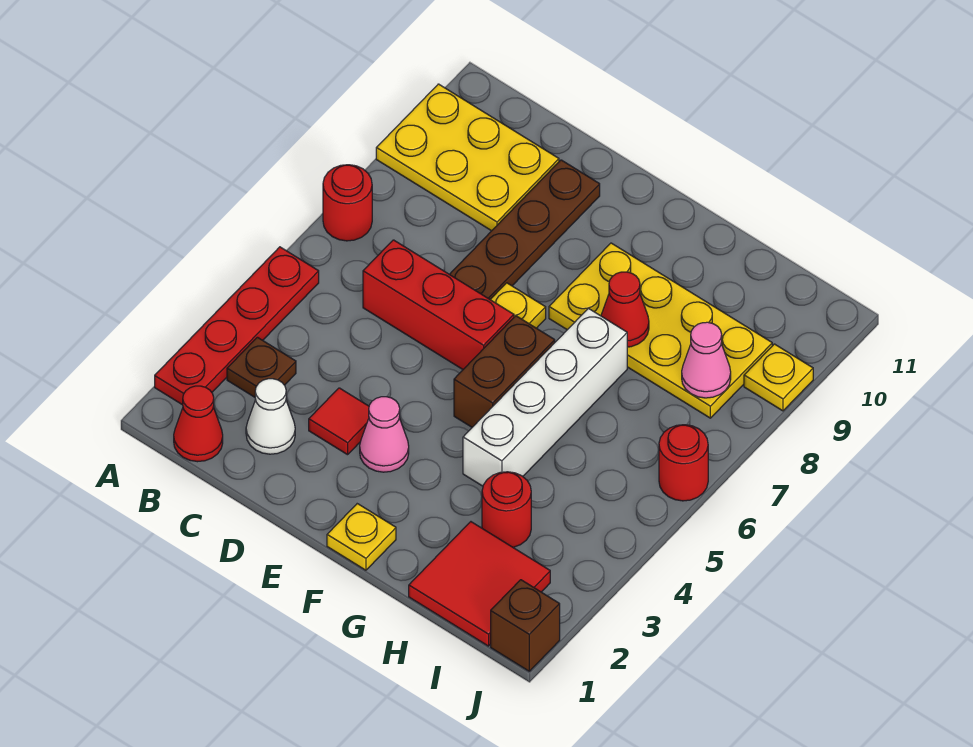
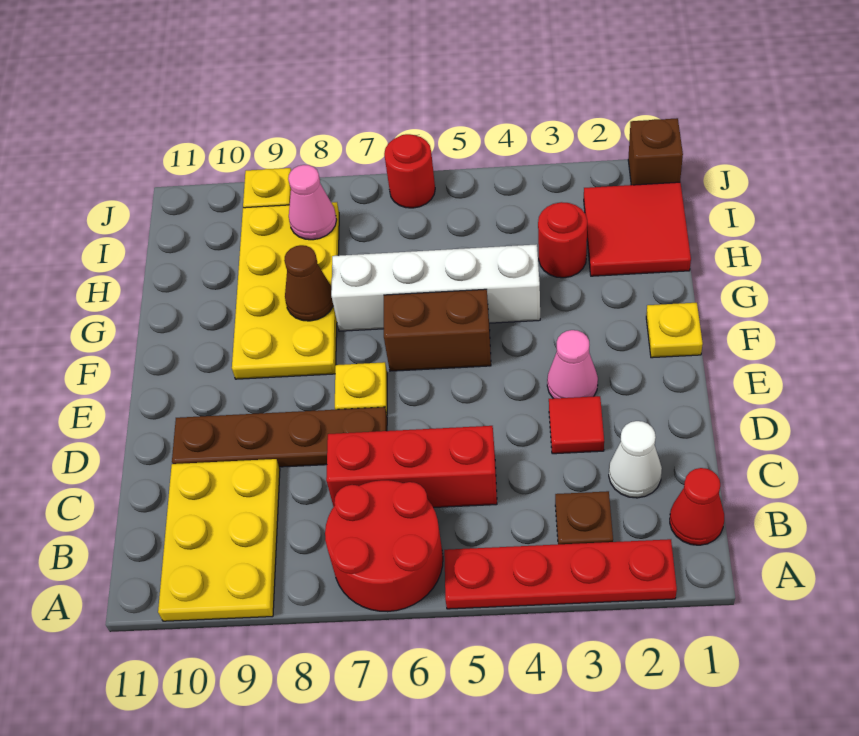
red round brick A7 level 1 -> red round brick A6:B7 level 1
red brick C6:E6 level 1 -> red brick C5:C7 level 1
red cone G8 level 2 -> brown cone G8 level 2

